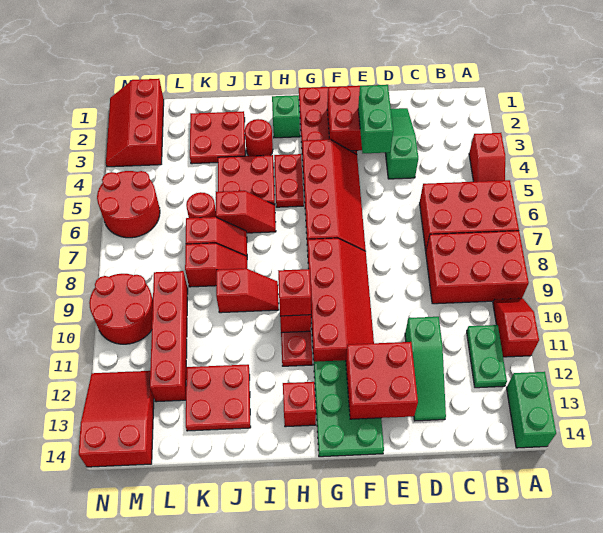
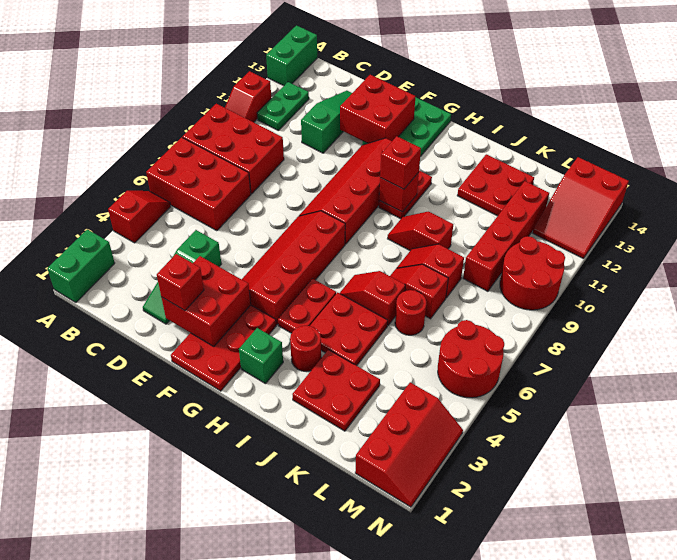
green brick E3:E4 level 3 -> green brick A1:A2 level 1
red brick H13 level 1 -> red brick E2 level 3

